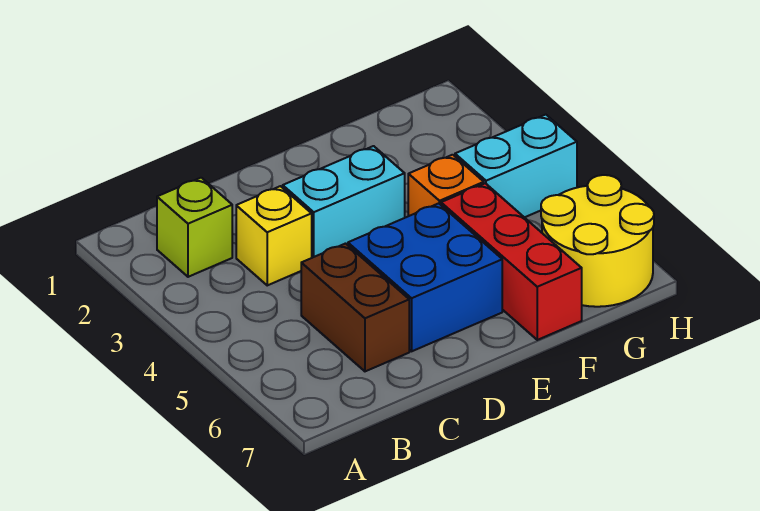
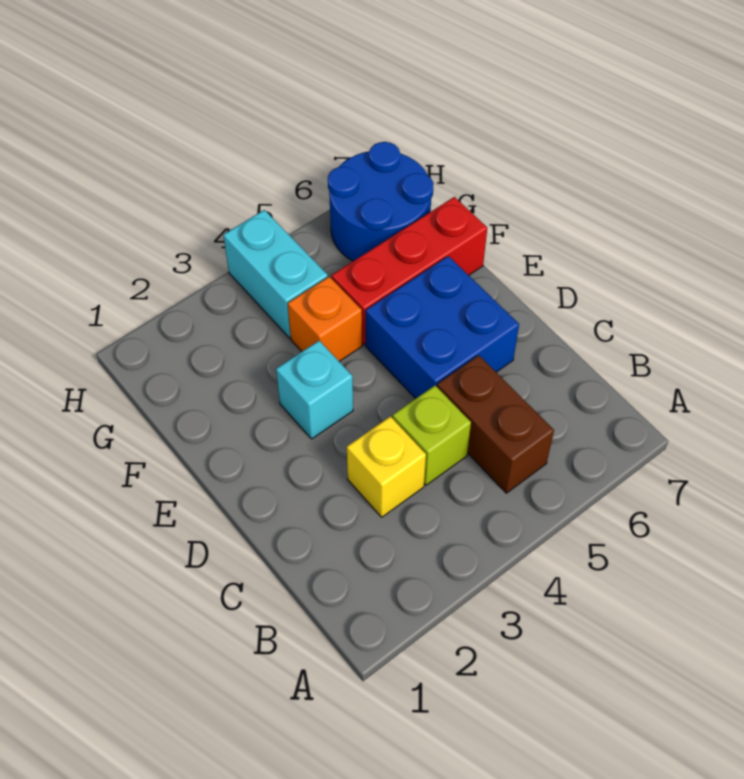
lime brick B2 level 1 -> lime brick C4 level 1
brown brick C5:C6 level 1 -> brown brick B5:C5 level 1
cyan brick D3:E3 level 1 -> cyan brick E3 level 1
yellow round brick G6:H7 level 1 -> blue round brick G6:H7 level 1

